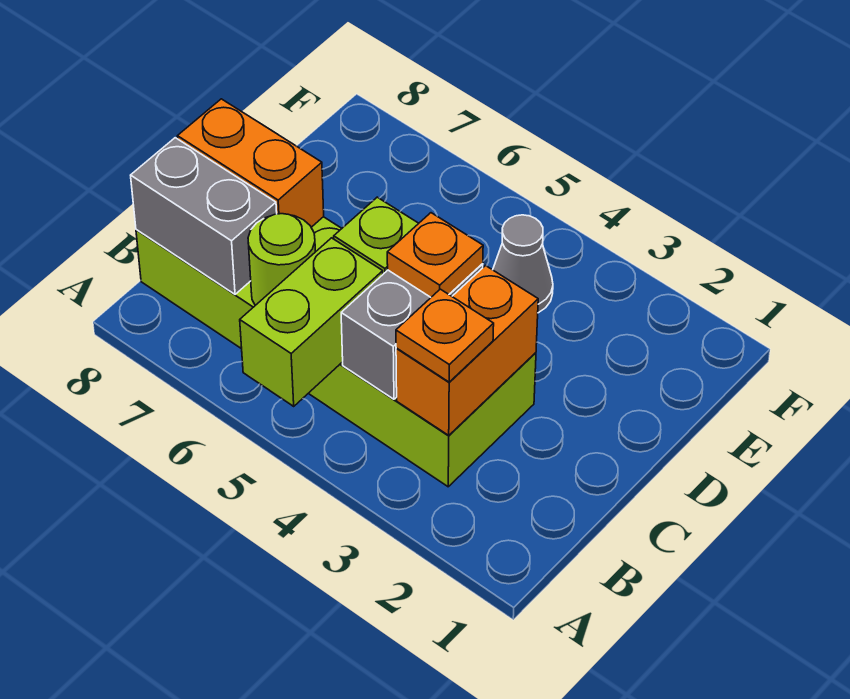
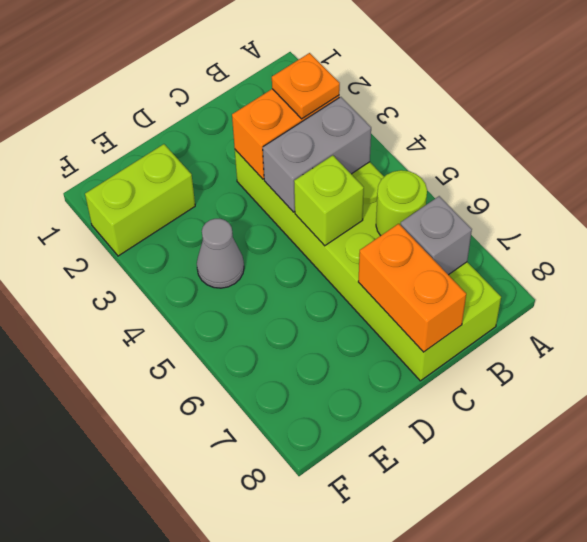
lime brick A5:B5 level 2 -> lime brick E2:F2 level 1
grey brick B7:B8 level 2 -> grey brick B7 level 2
orange plate C4 level 3 -> none

